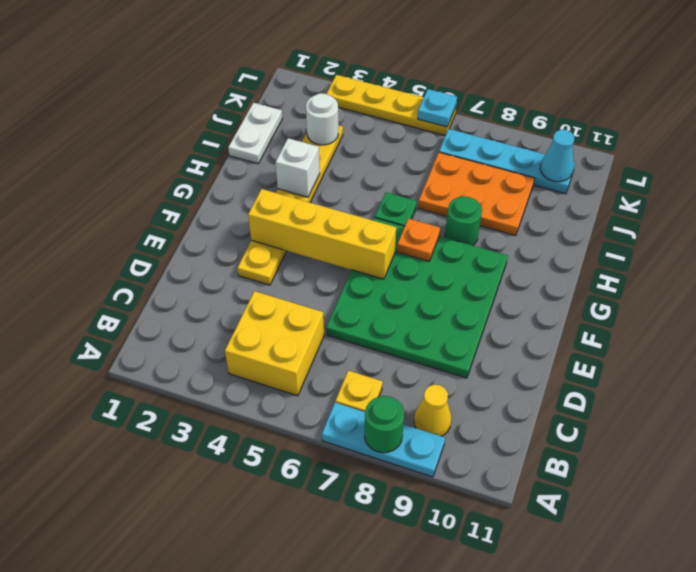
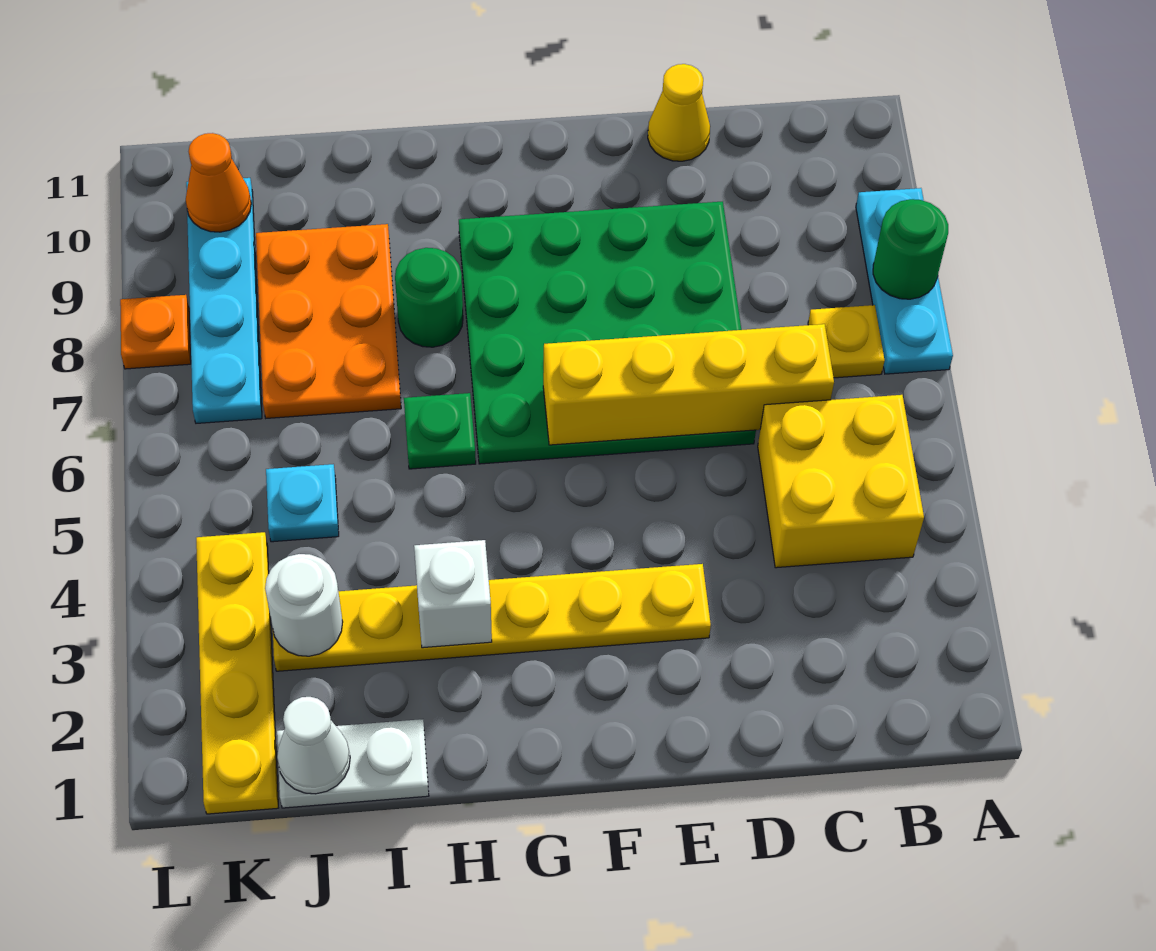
yellow cone B9 level 1 -> yellow cone D11 level 1
yellow brick F3:F6 level 2 -> yellow brick C6:F6 level 2
orange plate G7 level 2 -> orange plate L8 level 1
none -> white cone J1 level 2
cyan cone K10 level 2 -> orange cone K10 level 2
yellow plate L3:L6 level 1 -> yellow plate K1:K4 level 1
cyan plate L6 level 2 -> cyan plate J5 level 1

